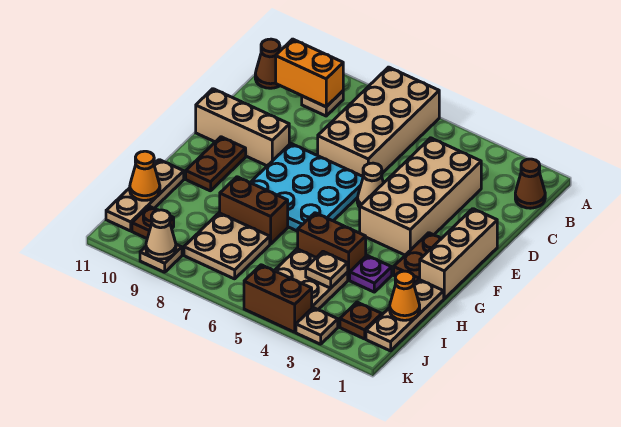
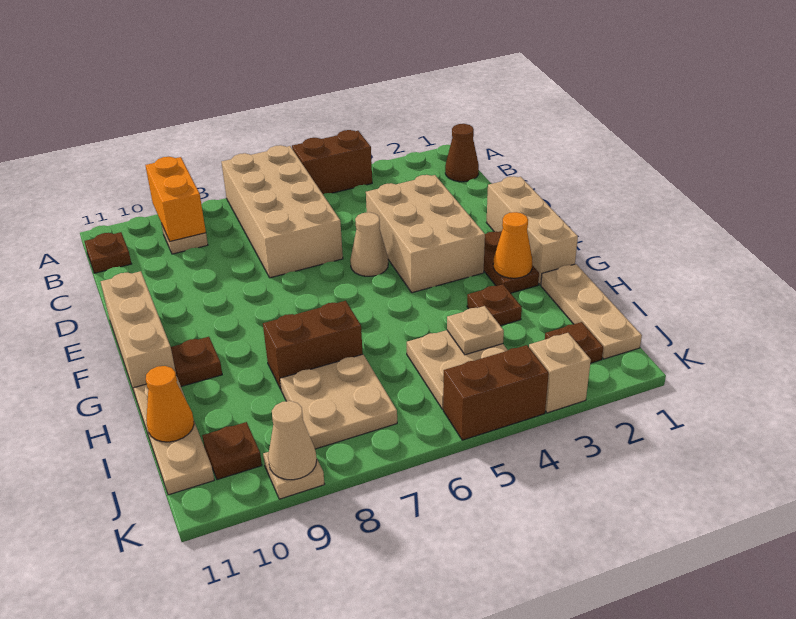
orange brick B9:B10 level 2 -> orange brick A9:B9 level 2
brown cone B11 level 1 -> brown plate B11 level 1
tan brick C3:F4 level 1 -> tan brick D3:F4 level 1
cyan plate E6:G8 level 1 -> none
tan brick E9:E11 level 1 -> tan brick E11:G11 level 1
brown plate F10:G10 level 1 -> brown plate G10 level 1
purple plate H3 level 1 -> brown plate H3 level 1
brown brick H4:H5 level 1 -> brown brick A4:A5 level 1
orange cone I1 level 2 -> orange cone G2 level 2
tan plate K3 level 1 -> tan brick K3 level 1

